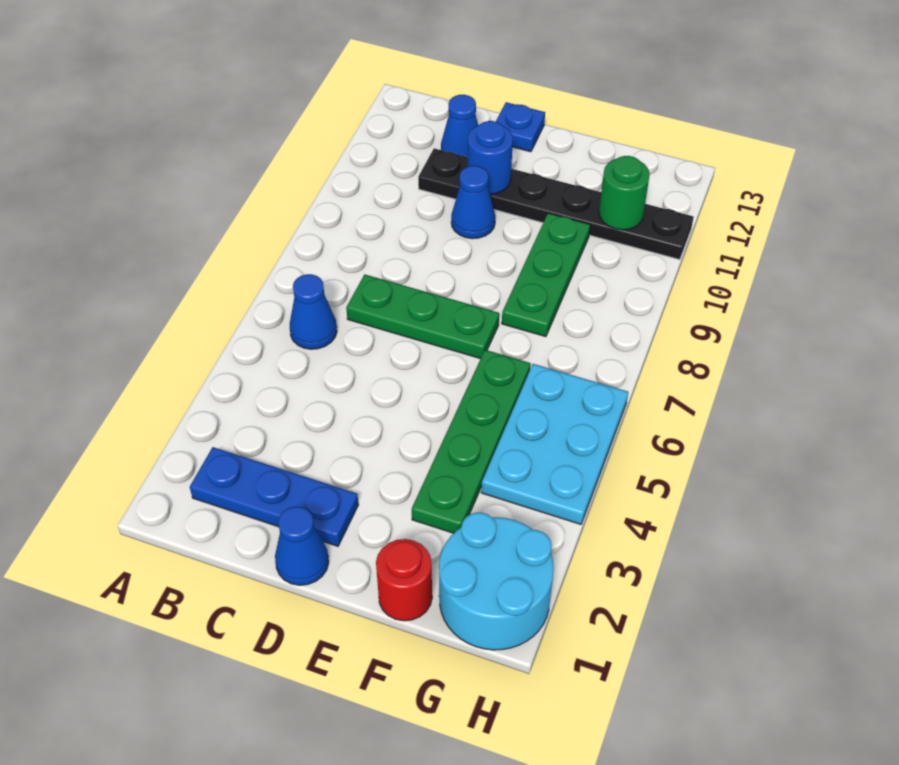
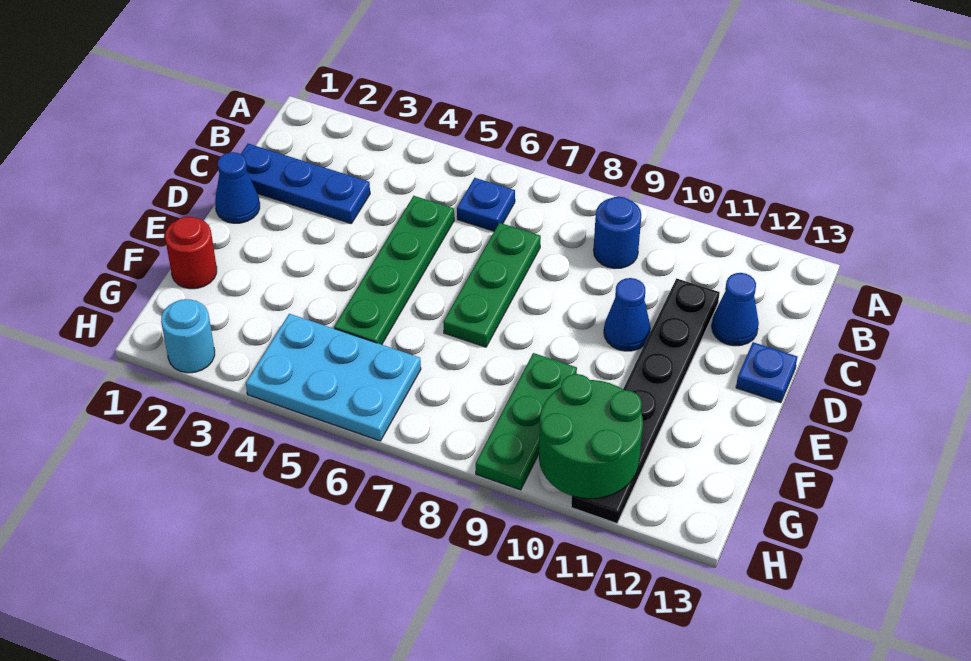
blue plate B2:D2 level 1 -> blue plate C1:C3 level 1
blue cone B6 level 1 -> blue plate B6 level 1
blue round brick D11 level 2 -> blue round brick B9 level 1
green plate F3:F6 level 1 -> green plate C5:F5 level 1
green plate F8:F10 level 1 -> green plate F9:H9 level 1
cyan round brick G1:H2 level 1 -> cyan round brick H2 level 1
green round brick G11 level 2 -> green round brick G10:H11 level 2

